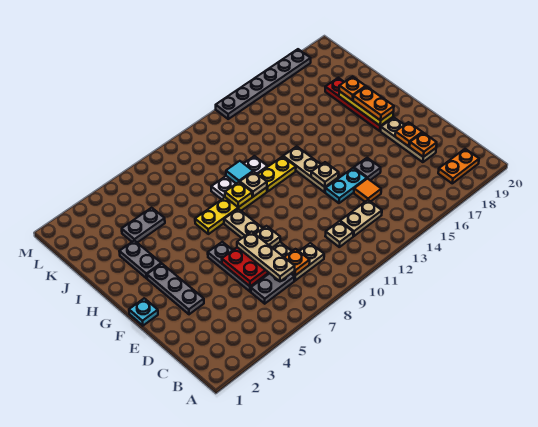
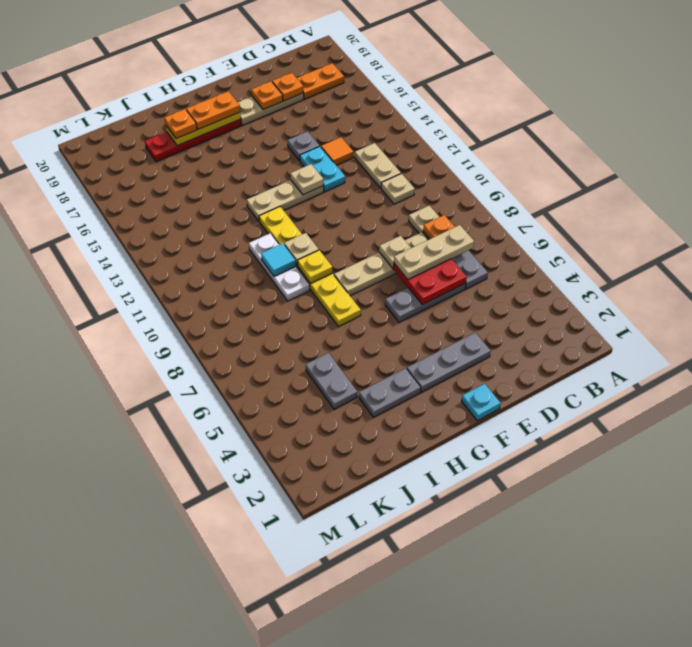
orange plate B18:B19 level 1 -> orange plate B18:C18 level 1
grey plate M13:M18 level 1 -> none

